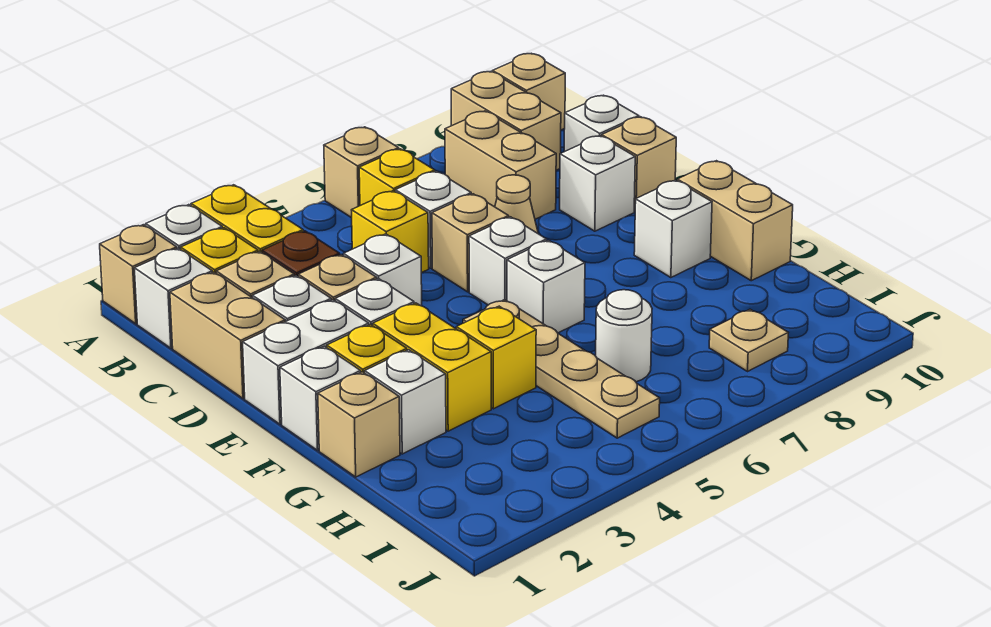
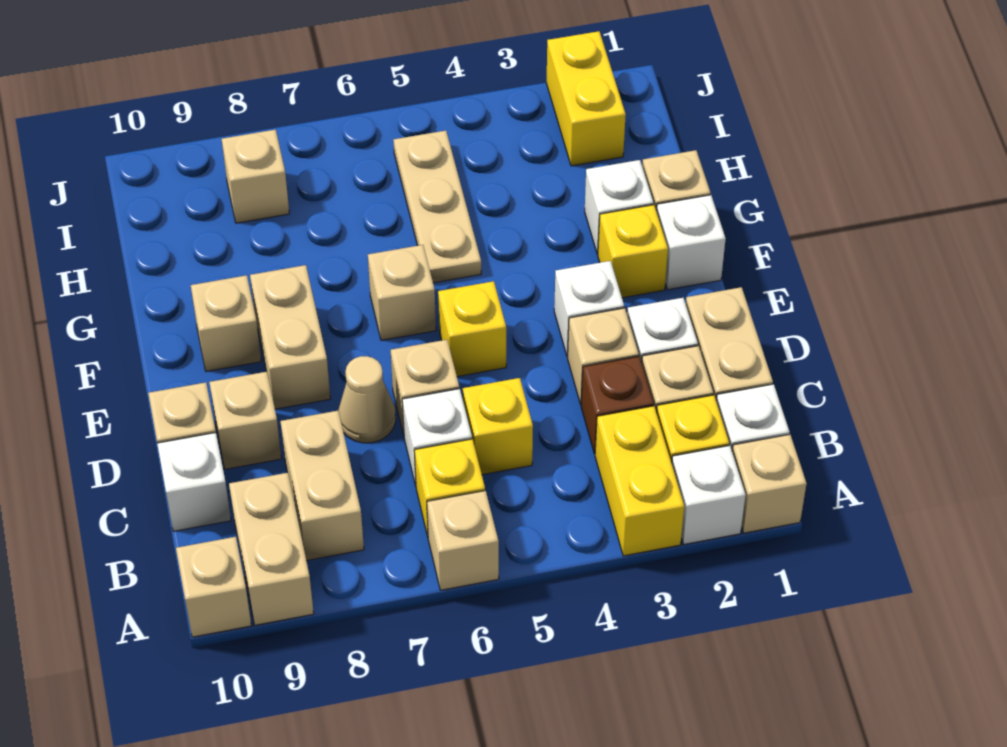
white brick D4 level 1 -> none
white brick D9 level 1 -> tan brick D9 level 1
white brick E1:E2 level 1 -> none
white brick E6 level 1 -> none
yellow brick F3:G3 level 1 -> yellow brick I2:J2 level 1
tan plate F5:I5 level 1 -> tan plate G5:I5 level 1
white brick F6 level 1 -> tan brick F6 level 1
white brick F9 level 1 -> tan brick F9 level 1
tan brick F10:G10 level 1 -> tan brick E8:F8 level 1
yellow brick G4 level 1 -> yellow brick E5 level 1
white round brick H6 level 1 -> none
tan plate I8 level 1 -> tan brick I8 level 1

